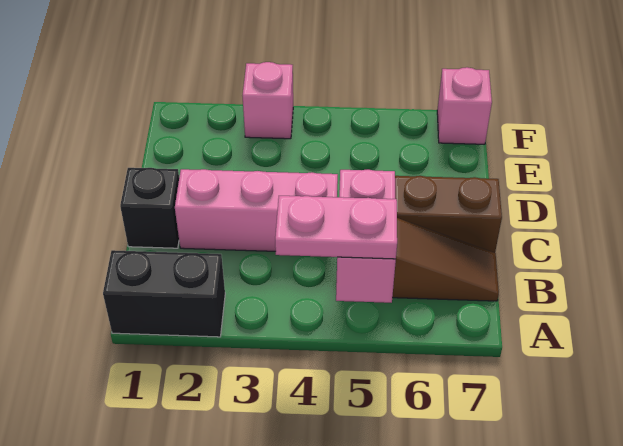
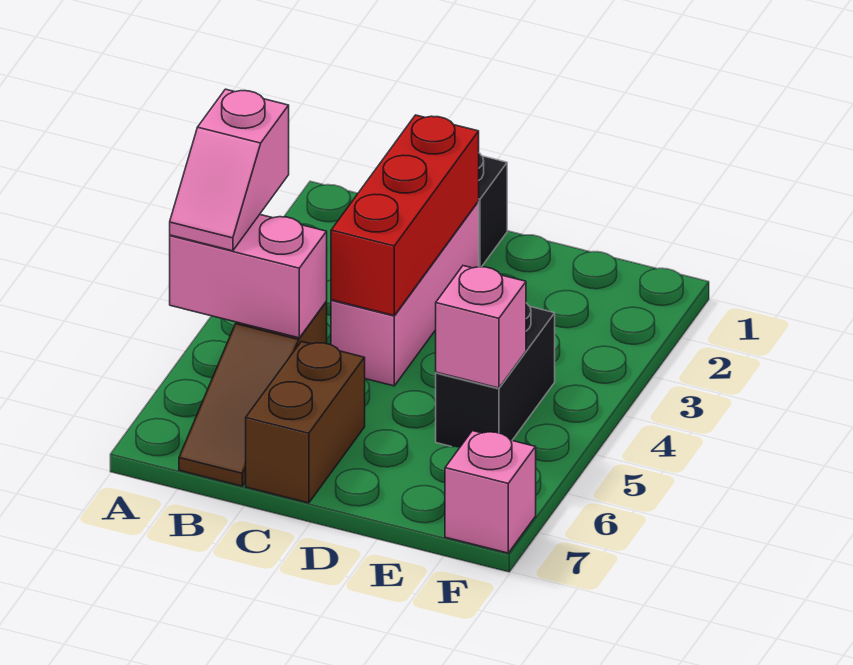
black brick A1:A2 level 1 -> black brick E4:E5 level 1
pink plate A4:A5 level 3 -> pink slope A4:A5 level 3 top 4
none -> red brick C2:C4 level 2
pink brick F3 level 1 -> pink brick E5 level 2

